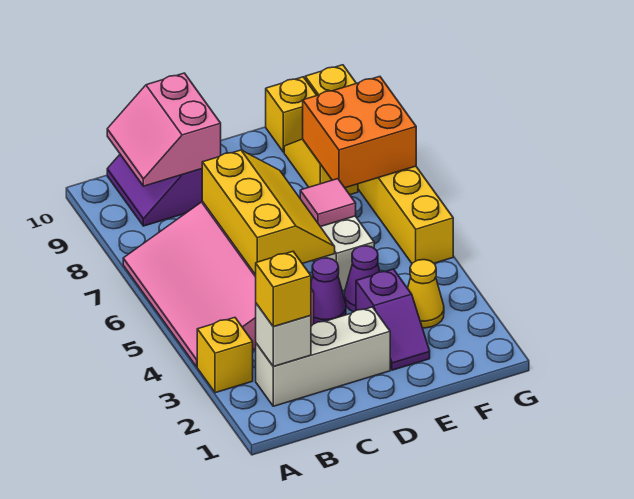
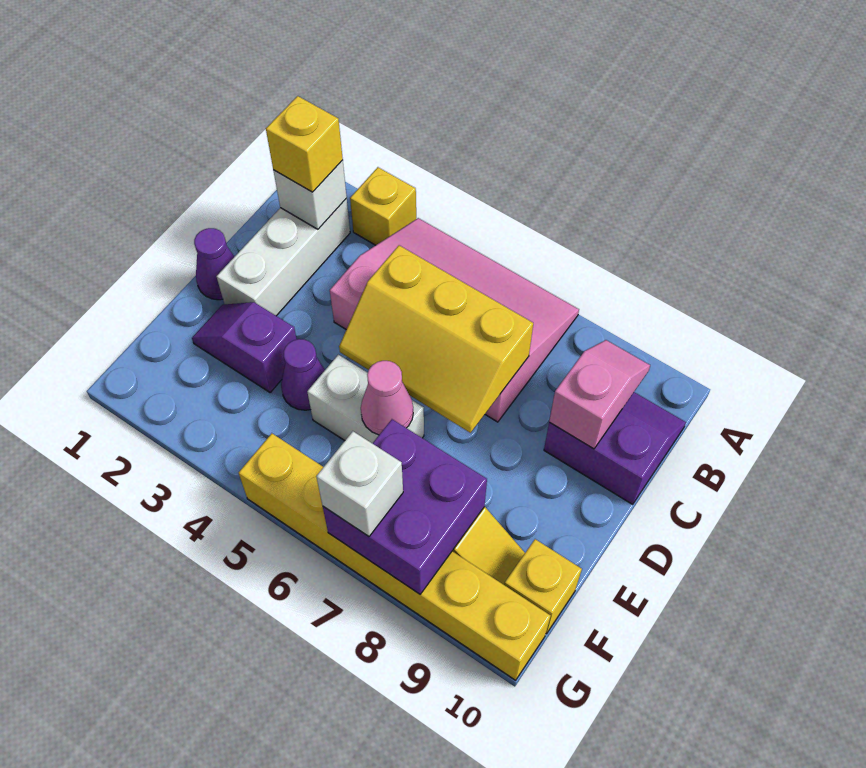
pink slope B9:C10 level 2 top C -> pink slope B9:C9 level 2 top C
purple cone D4 level 1 -> purple cone D1 level 1
pink tile E6 level 2 -> pink cone E6 level 2
yellow cone F3 level 1 -> none
orange brick F7:G8 level 2 -> purple brick F7:G8 level 2
none -> white brick G7 level 3

